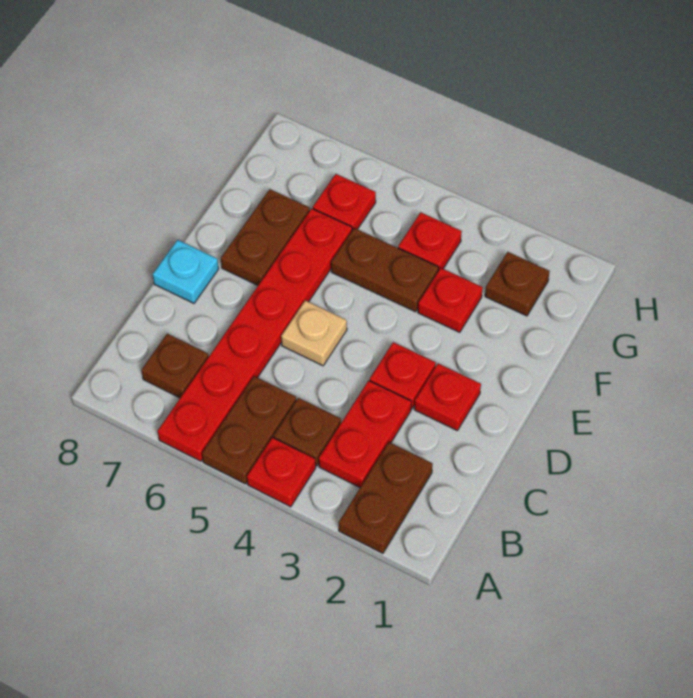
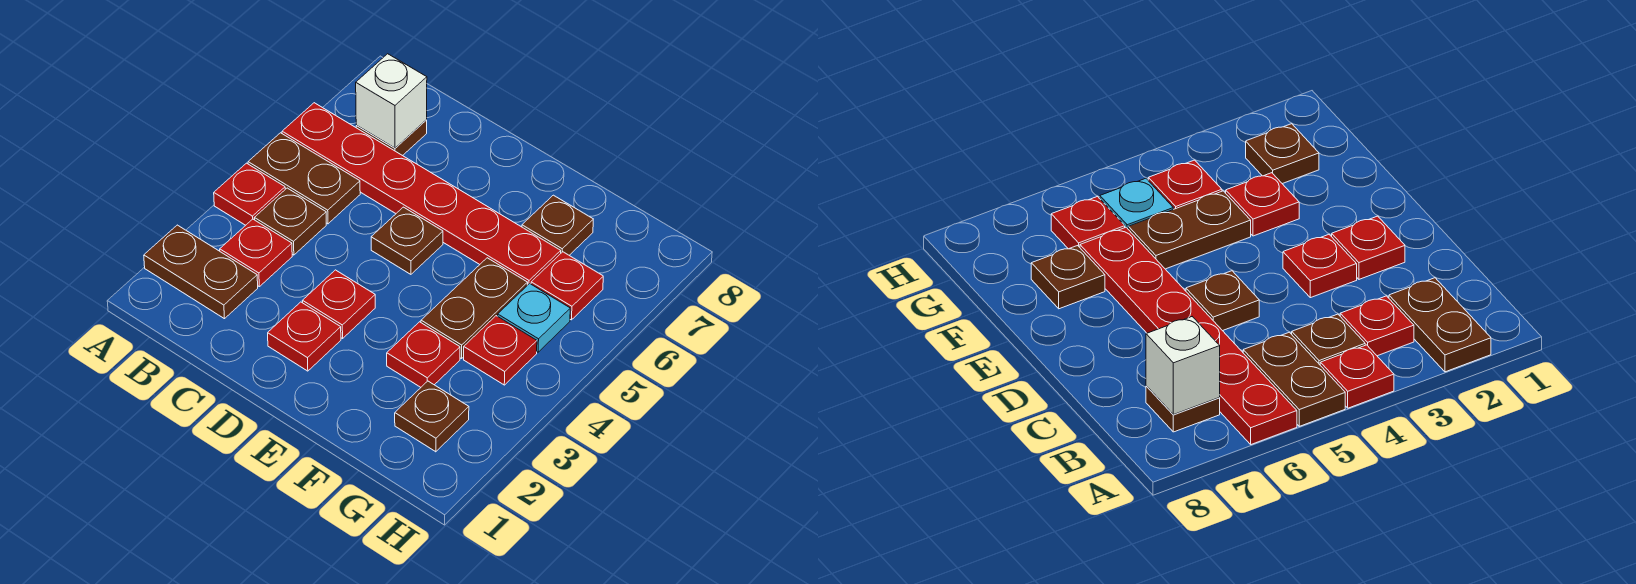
red plate B3:C3 level 1 -> red plate B3 level 1
none -> white brick B7 level 2
tan plate D5 level 1 -> brown plate D5 level 1
cyan plate D8 level 1 -> cyan plate G5 level 1
brown plate E7:F7 level 1 -> brown plate F7 level 1

